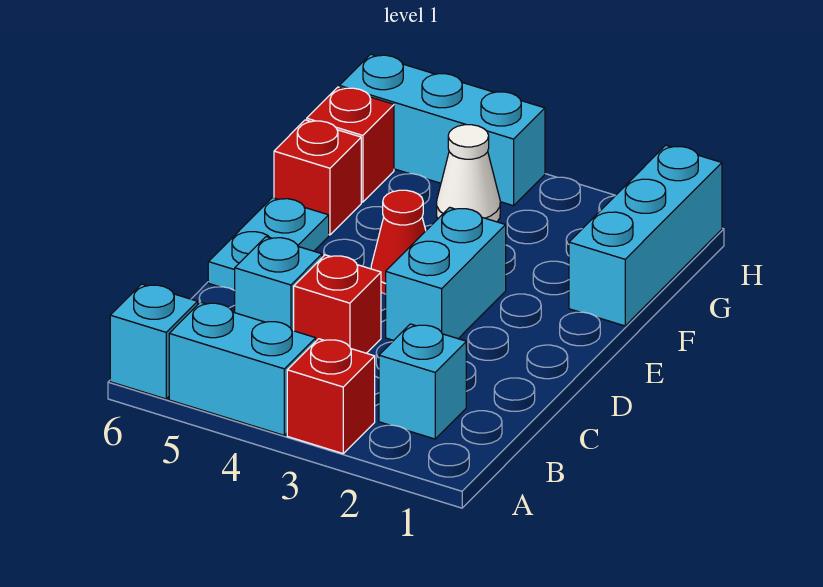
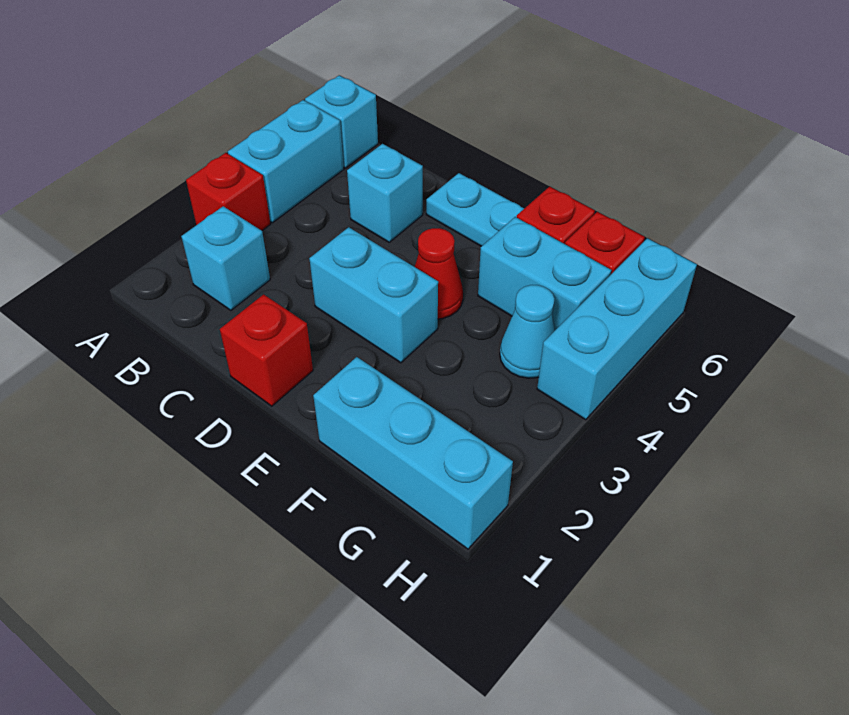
red brick C4 level 1 -> red brick D1 level 1
none -> cyan brick F5:G5 level 1
white cone G4 level 1 -> cyan cone G4 level 1

